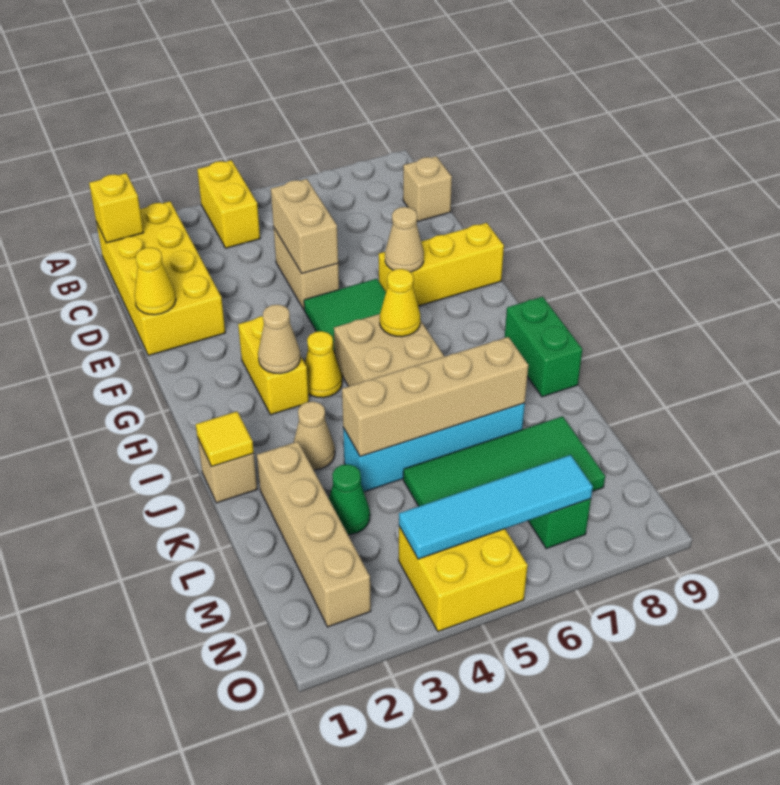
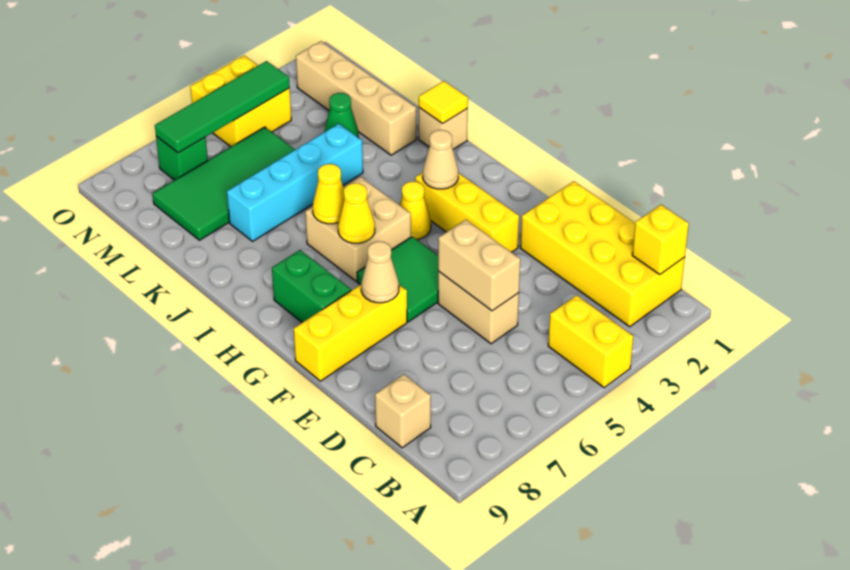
yellow cone E1 level 2 -> yellow cone I6 level 2
yellow brick G3:H3 level 1 -> yellow brick F3:H3 level 1
green brick I9:J9 level 1 -> green brick G8:H8 level 1
tan cone J3 level 1 -> none
tan brick K4:K7 level 2 -> none
cyan tile N4:N7 level 2 -> green tile N4:N7 level 2

